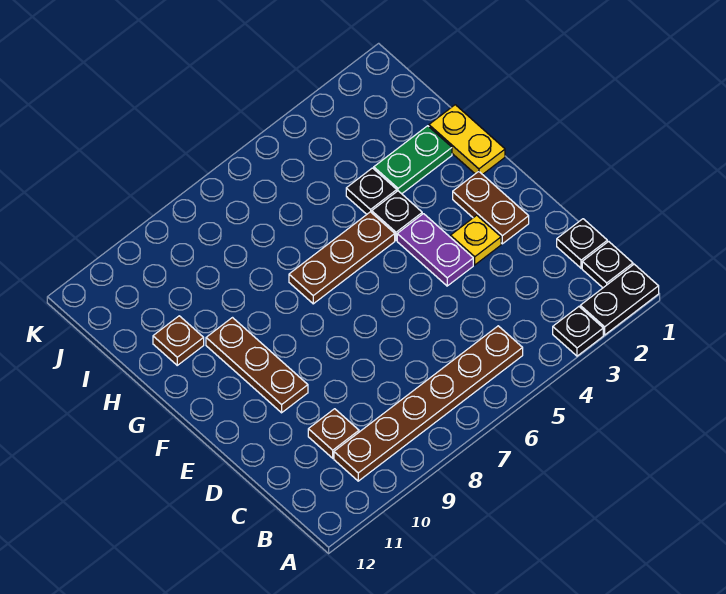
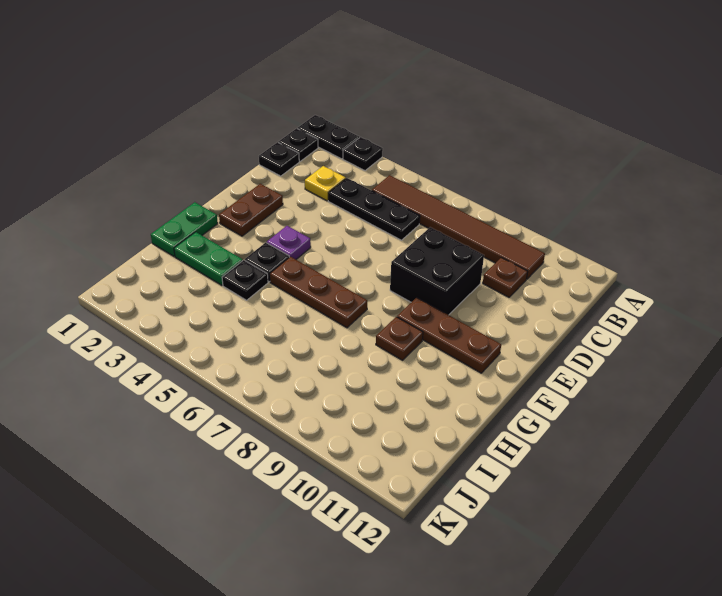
brown plate B5:B10 level 1 -> brown tile B5:B10 level 1
none -> black plate C4:C6 level 1
none -> black brick D8:E9 level 1
yellow plate E3 level 1 -> yellow plate C3 level 1
purple plate E4:F4 level 1 -> purple plate F4 level 1
brown plate E10:G10 level 1 -> brown plate F9:F11 level 1
yellow plate G1:H1 level 1 -> green plate G1:H1 level 1
brown plate H11 level 1 -> brown plate G9 level 1

